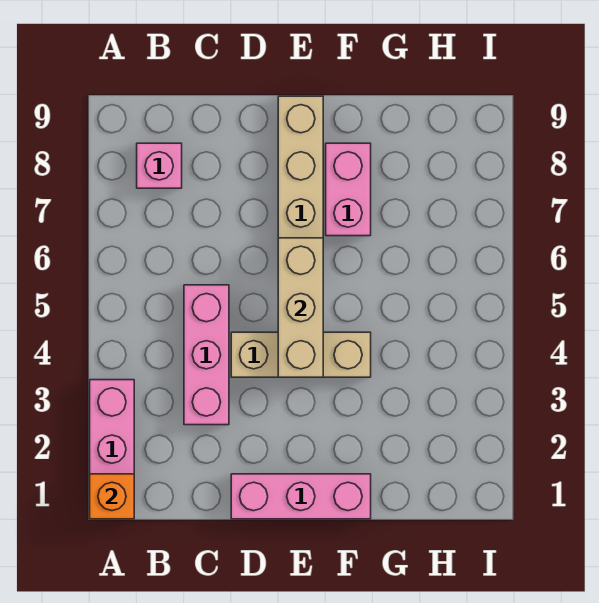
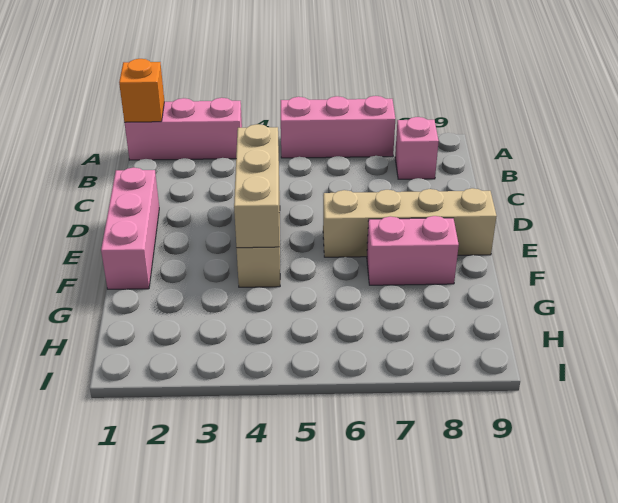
pink brick C3:C5 level 1 -> pink brick A5:A7 level 1
tan brick E4:E6 level 2 -> tan brick D4:F4 level 2

